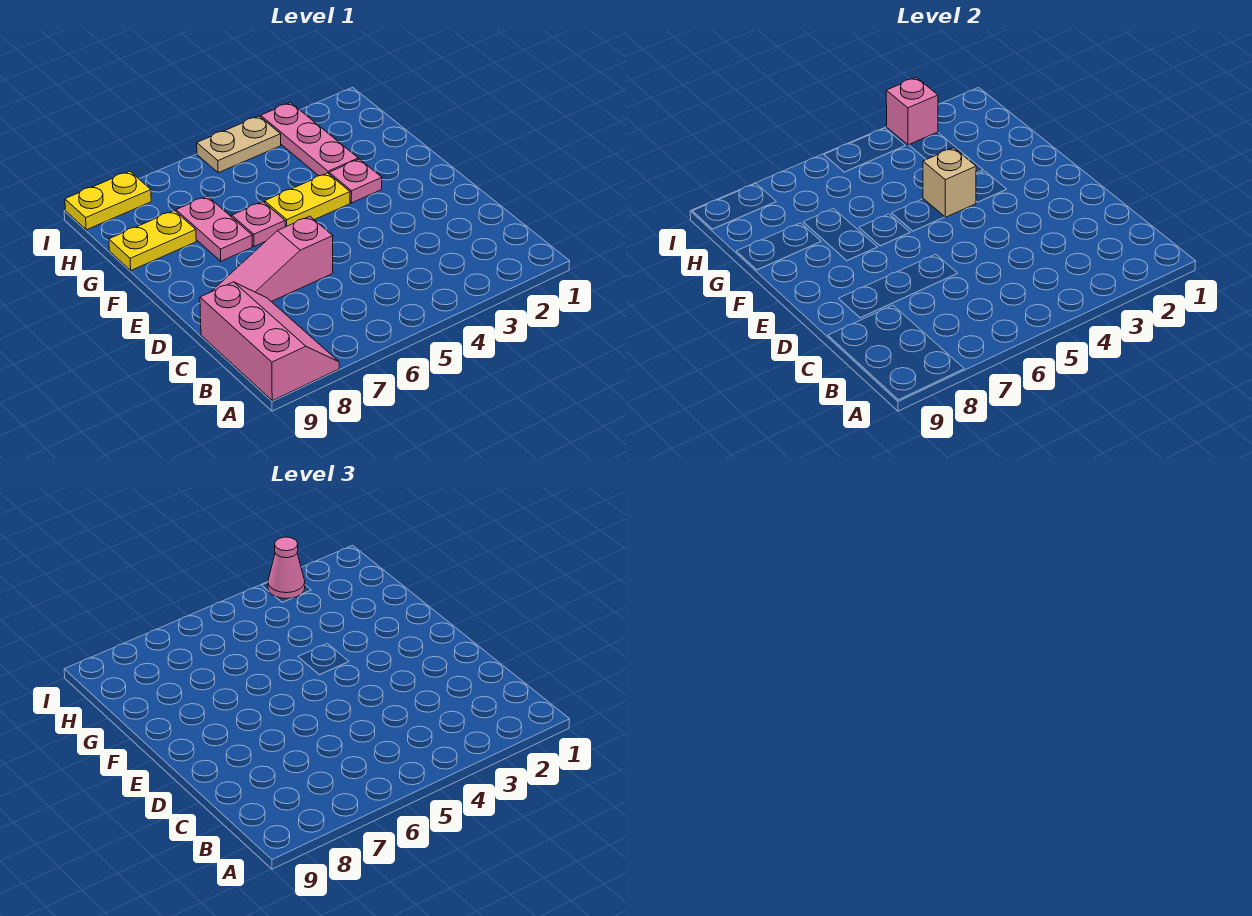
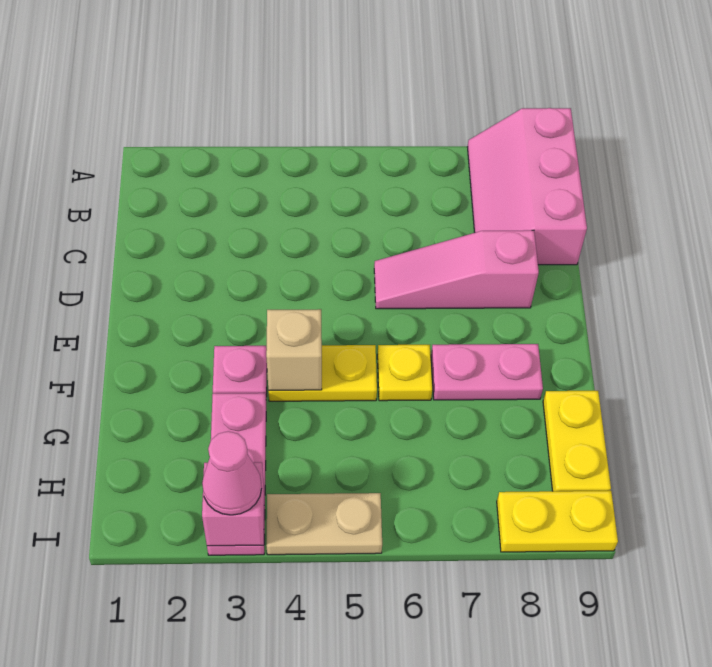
pink slope D6:D8 level 1 top 6 -> pink slope D6:D8 level 1 top 8
pink plate F6 level 1 -> yellow plate F6 level 1
pink plate F7:G7 level 1 -> pink plate F7:F8 level 1
yellow plate G8:G9 level 1 -> yellow plate G9:H9 level 1

